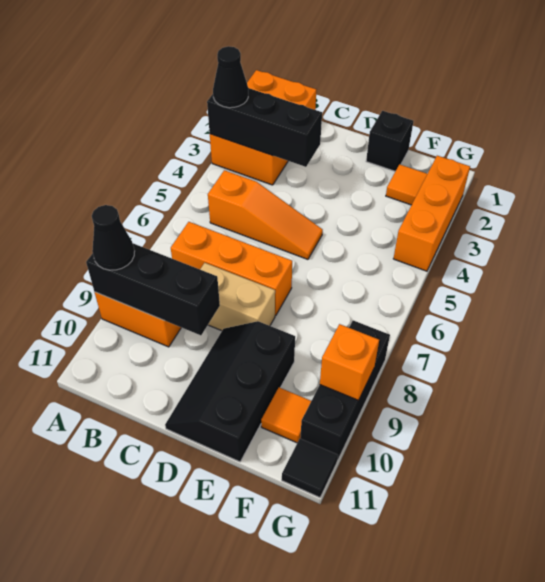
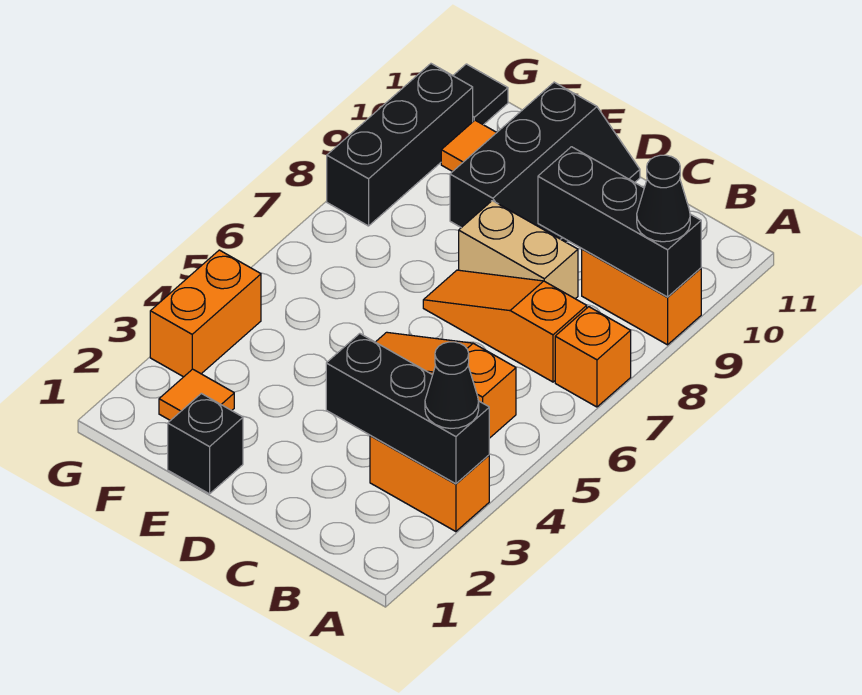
orange brick A1:B3 level 1 -> orange brick A3:B3 level 1
orange brick B7:D7 level 1 -> orange slope B7:D7 level 1 top B
orange brick G2:G4 level 1 -> orange brick G3:G4 level 1
orange brick G9 level 2 -> orange brick A7 level 1

